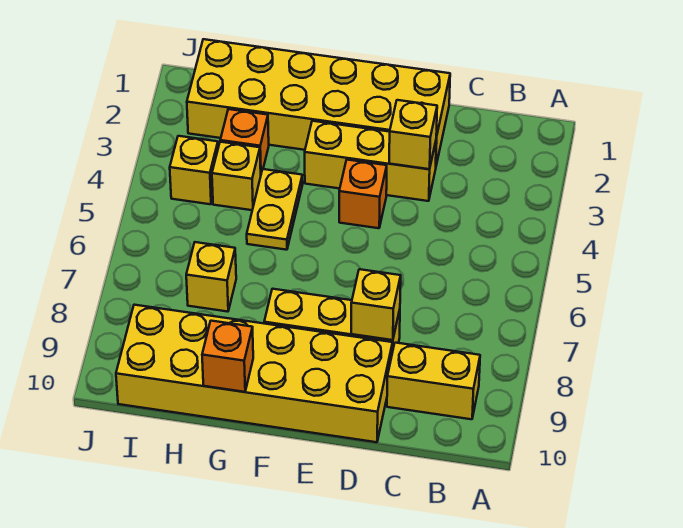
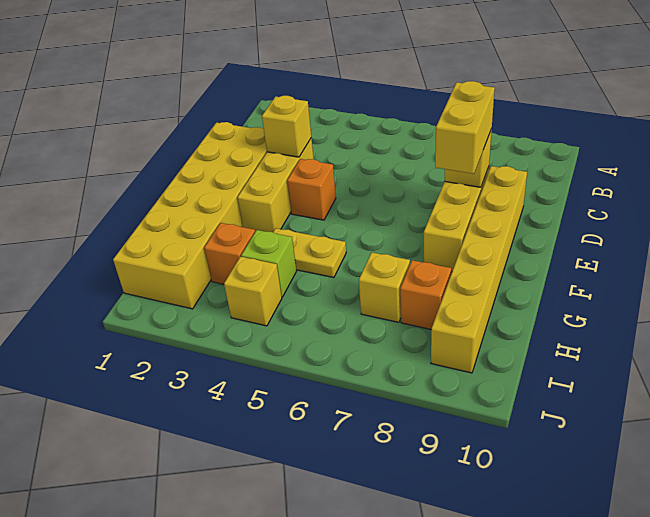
yellow brick B9:C9 level 1 -> yellow brick D8:E8 level 3
yellow brick D9:I10 level 1 -> yellow brick D9:I9 level 1
orange brick G10 level 2 -> orange brick H8 level 1
yellow brick H4 level 1 -> lime brick H4 level 1

